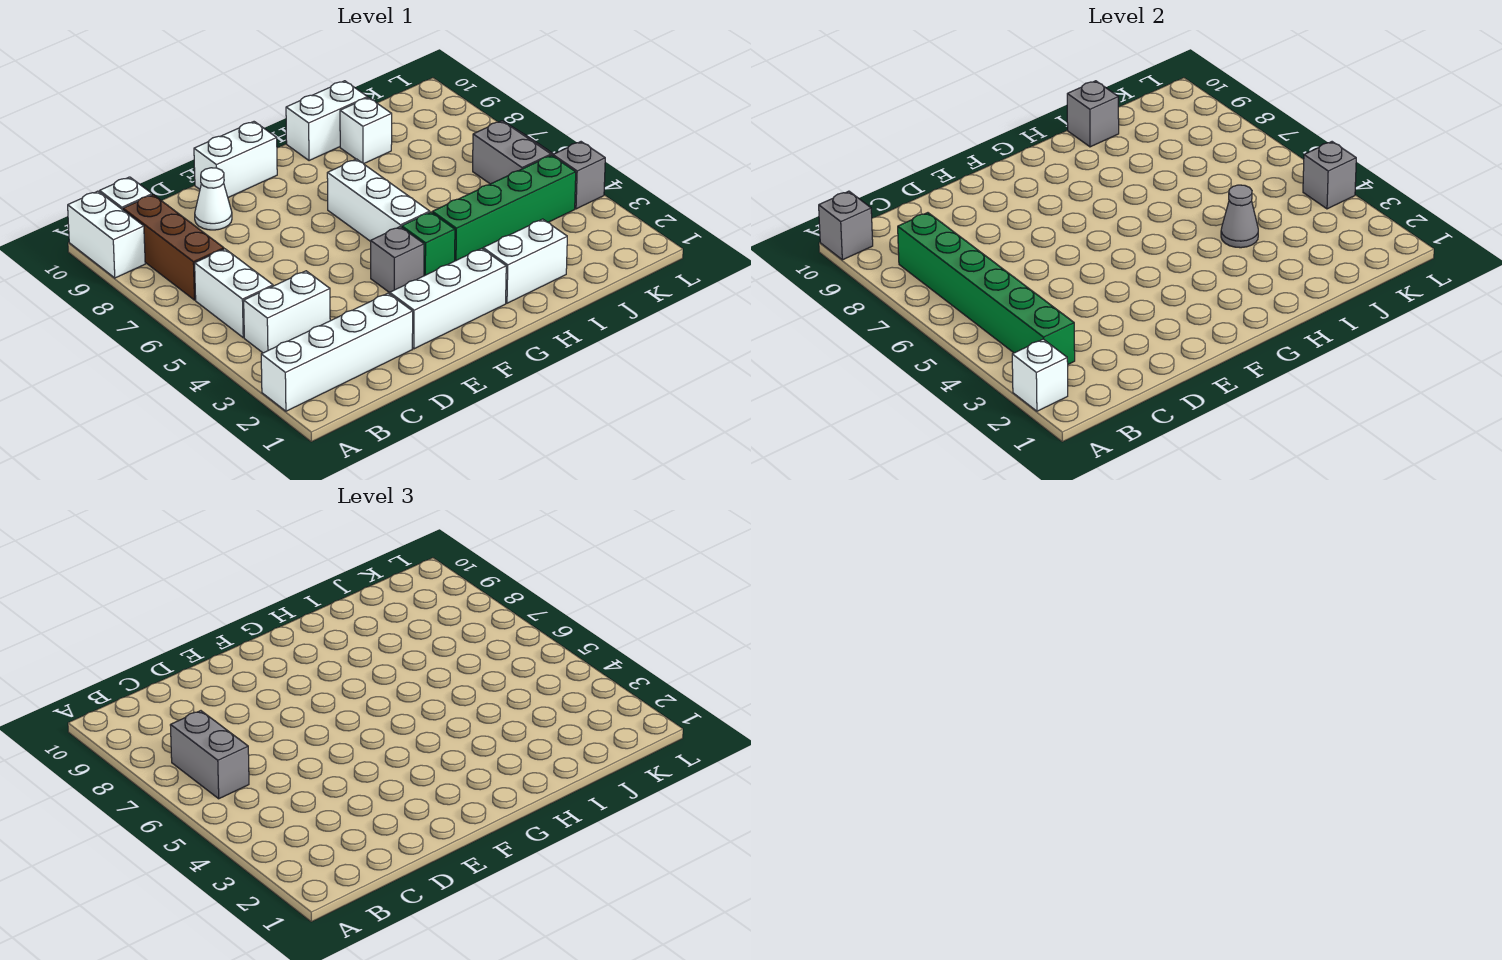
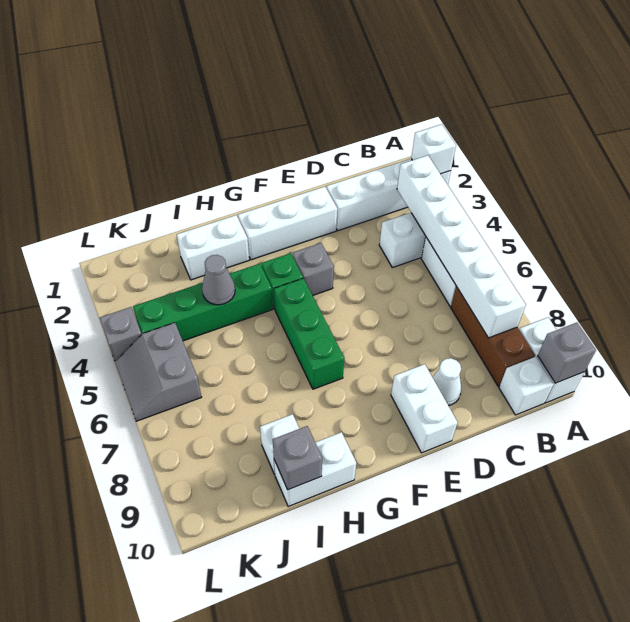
green brick B3:B8 level 2 -> white brick B3:B8 level 2
grey brick B6:B7 level 3 -> none
white brick E10:F10 level 1 -> white brick E9:E10 level 1
white brick G5:G7 level 1 -> green brick G5:G7 level 1
grey brick L4 level 2 -> none

